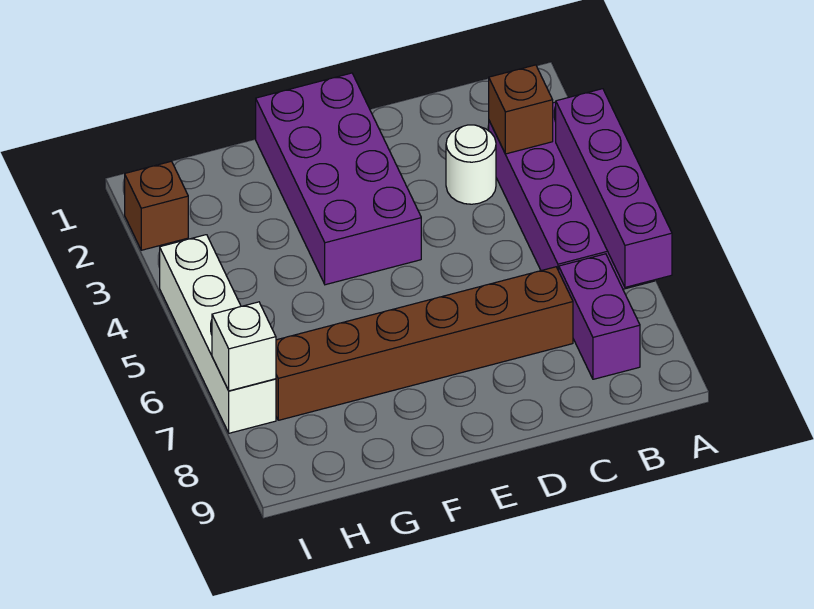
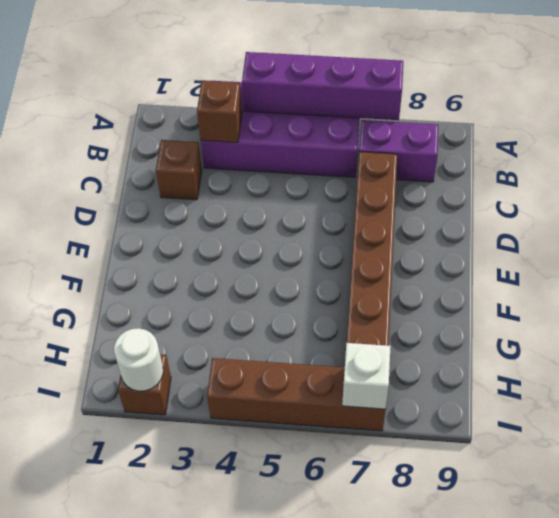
none -> brown brick C2 level 1
white round brick C3 level 1 -> white round brick I2 level 2
purple brick E1:F4 level 1 -> none
white brick I4:I7 level 1 -> brown brick I4:I7 level 1

